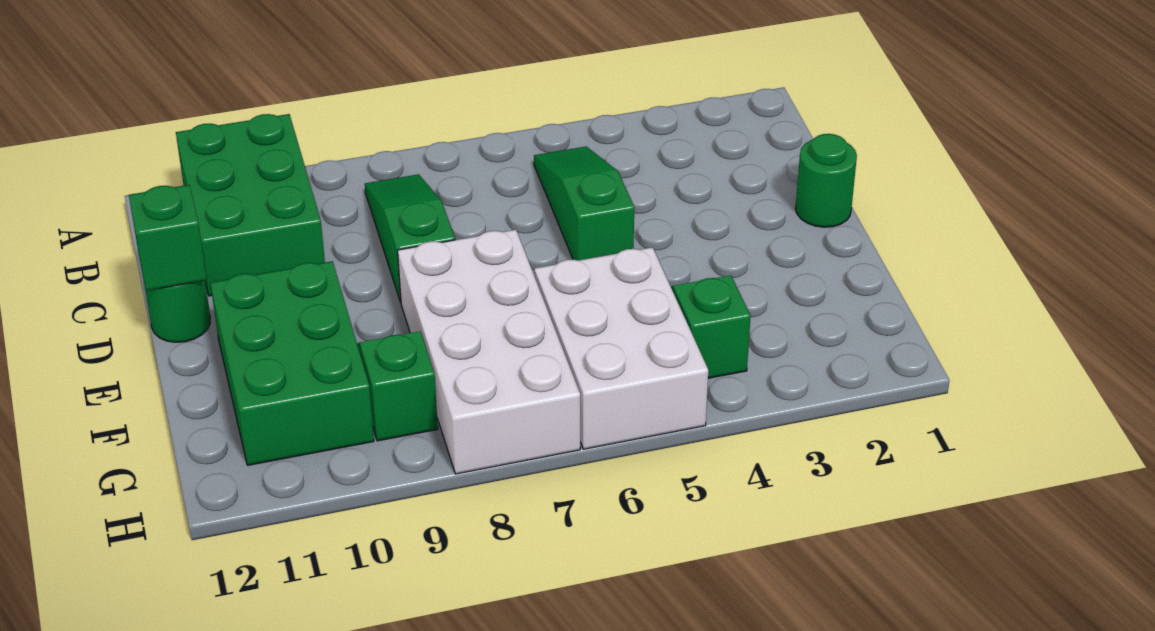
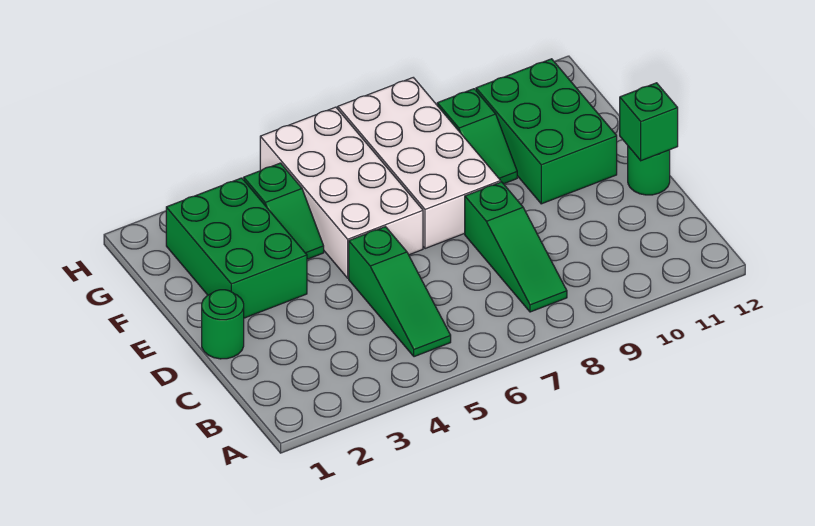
green brick A10:C11 level 1 -> green brick E2:G3 level 1
white brick F5:H6 level 1 -> white brick E5:H6 level 1

